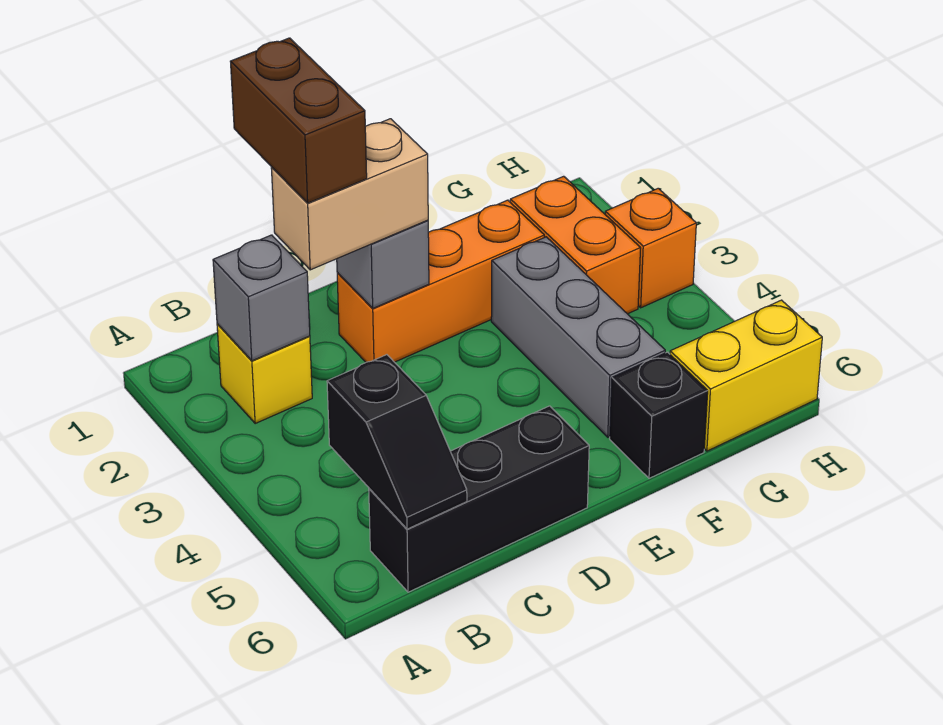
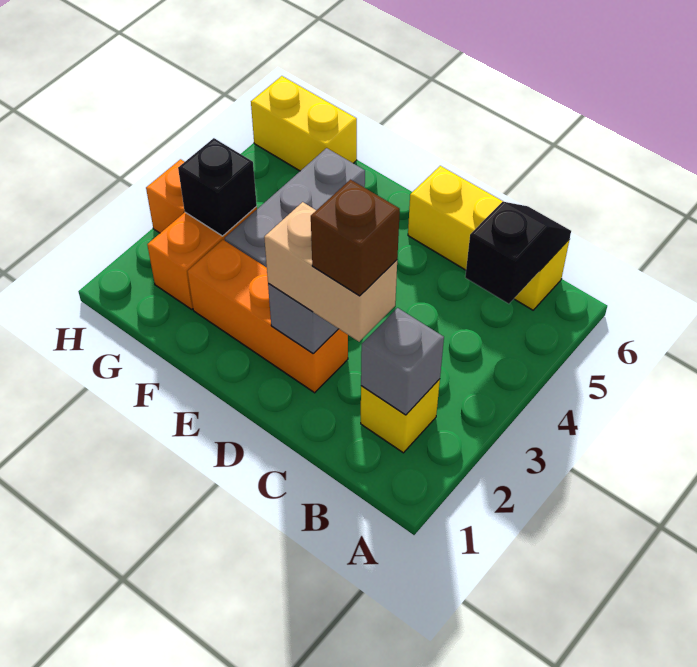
black brick B6:D6 level 1 -> yellow brick B6:D6 level 1
brown brick C1:C2 level 4 -> brown brick C2 level 4
black brick F6 level 1 -> black brick G3 level 2

